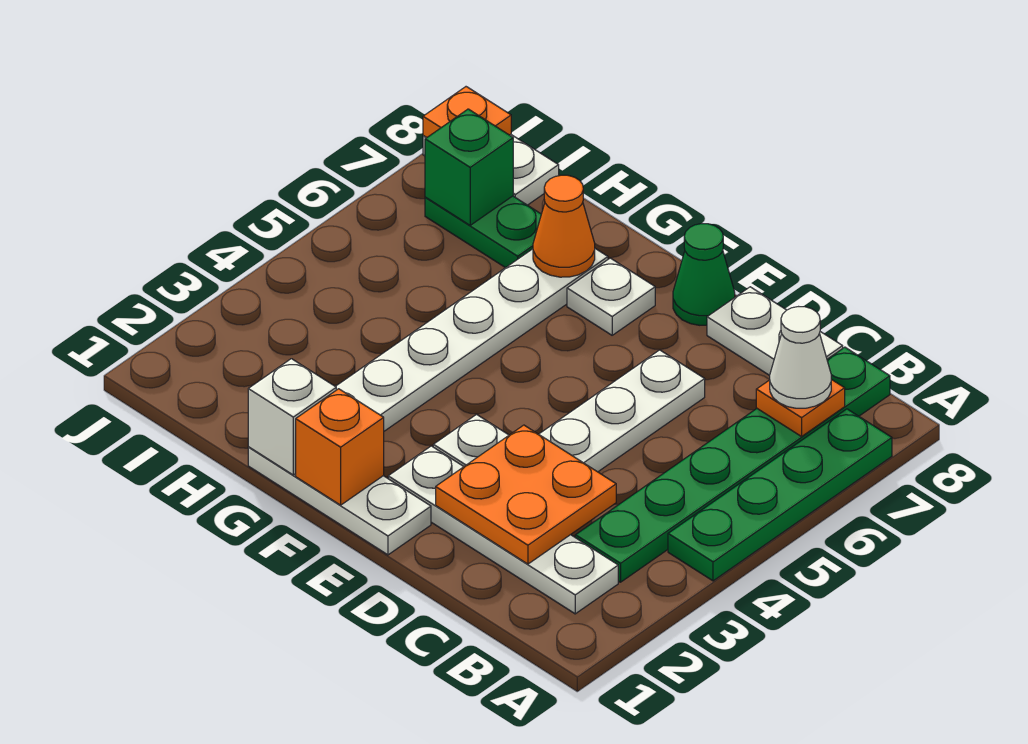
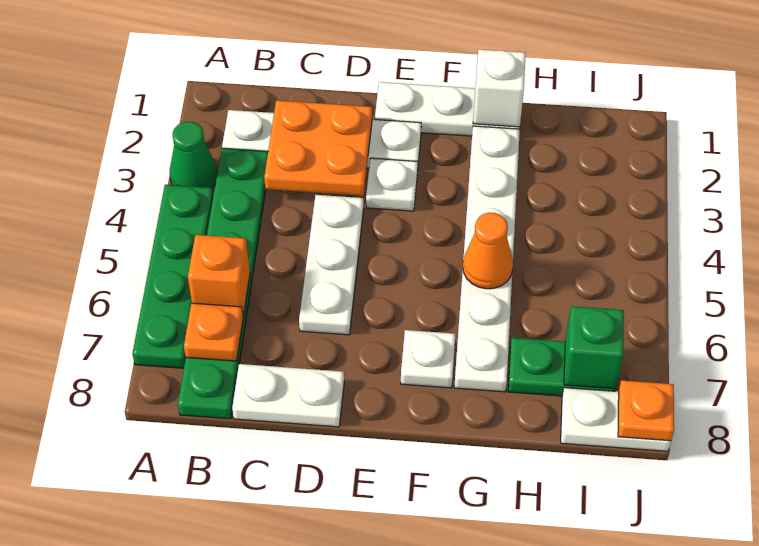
white cone B7 level 3 -> none
green cone E8 level 1 -> green cone A3 level 1
orange brick F1 level 2 -> orange brick B6 level 2
orange cone G7 level 2 -> orange cone G5 level 2

